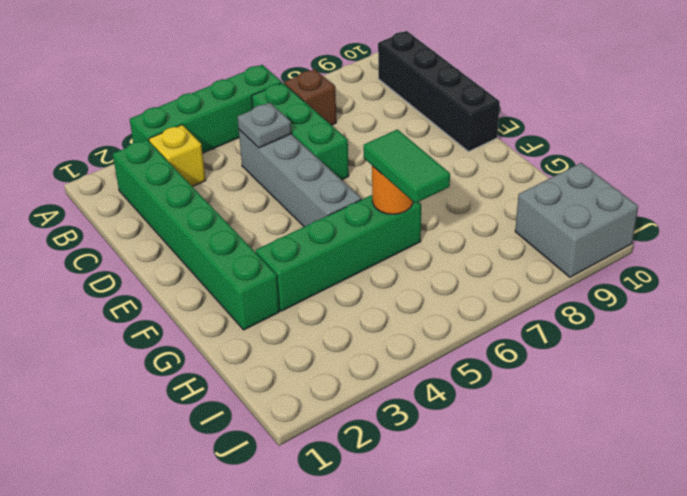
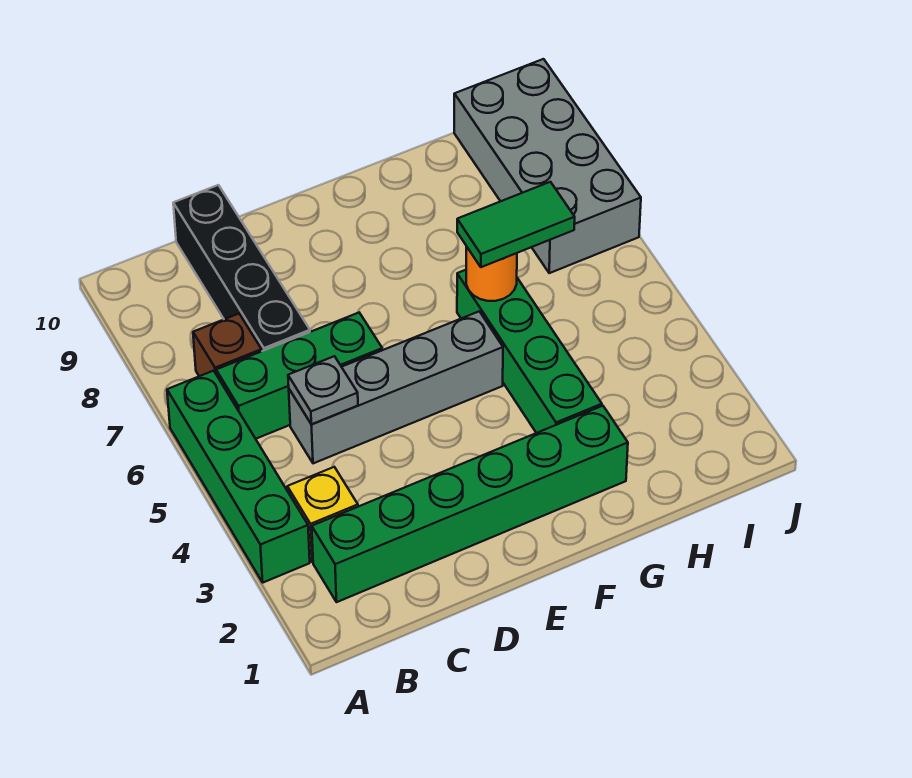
black brick B10:E10 level 1 -> black brick C7:C10 level 1
grey brick I9:J10 level 1 -> grey brick I7:J10 level 1

